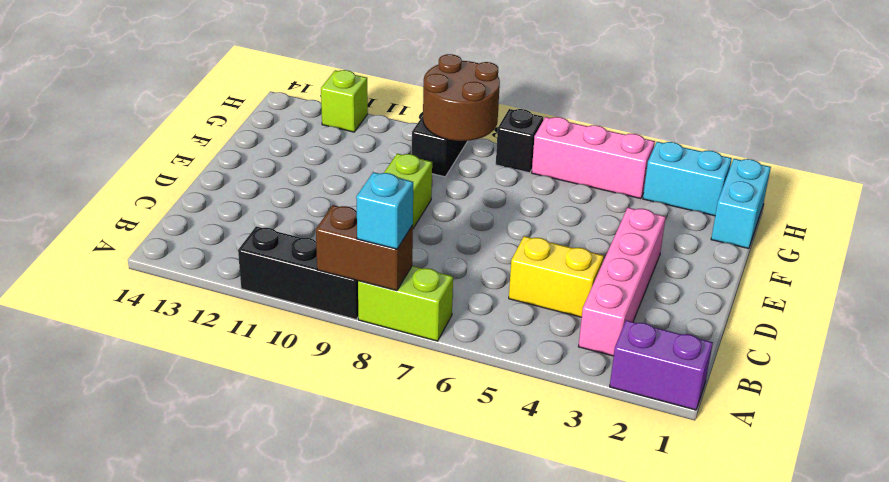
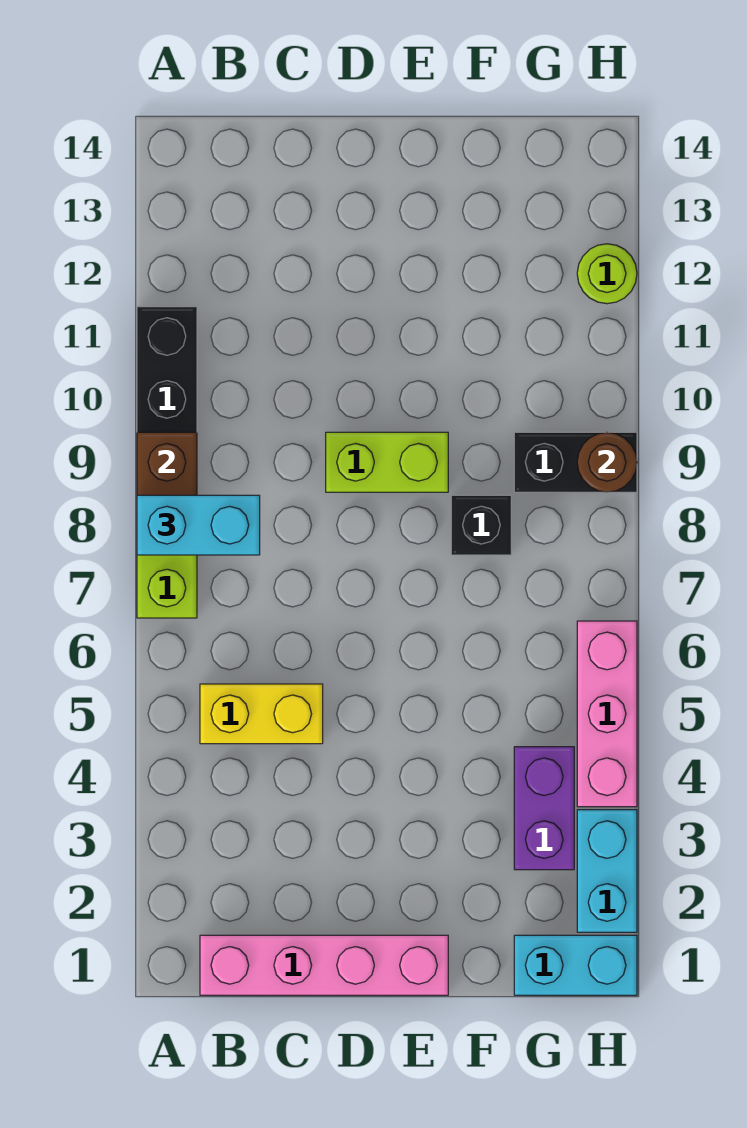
purple brick A1:A2 level 1 -> purple brick G3:G4 level 1
cyan brick A8 level 3 -> cyan brick A8:B8 level 3
pink brick B3:E3 level 1 -> pink brick B1:E1 level 1
yellow brick C4:C5 level 1 -> yellow brick B5:C5 level 1
brown round brick G8:H9 level 2 -> brown round brick H9 level 2
black brick H7 level 1 -> black brick F8 level 1
lime brick H12 level 1 -> lime round brick H12 level 1

